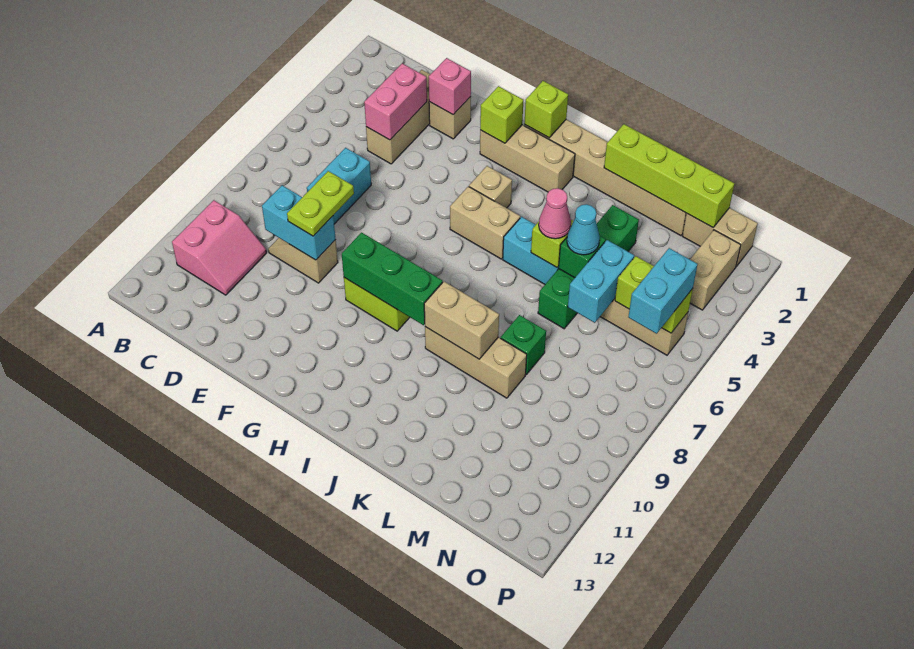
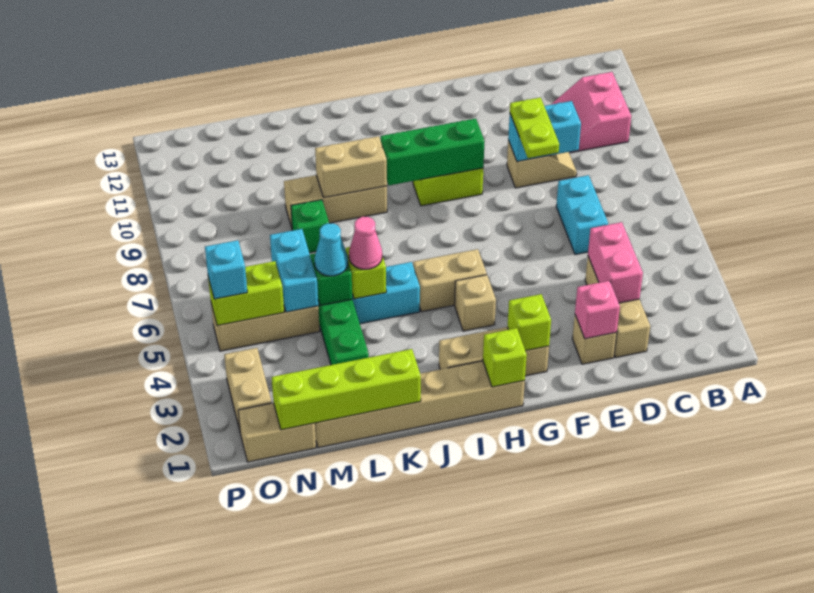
cyan brick O5:O6 level 3 -> cyan brick O5 level 3

